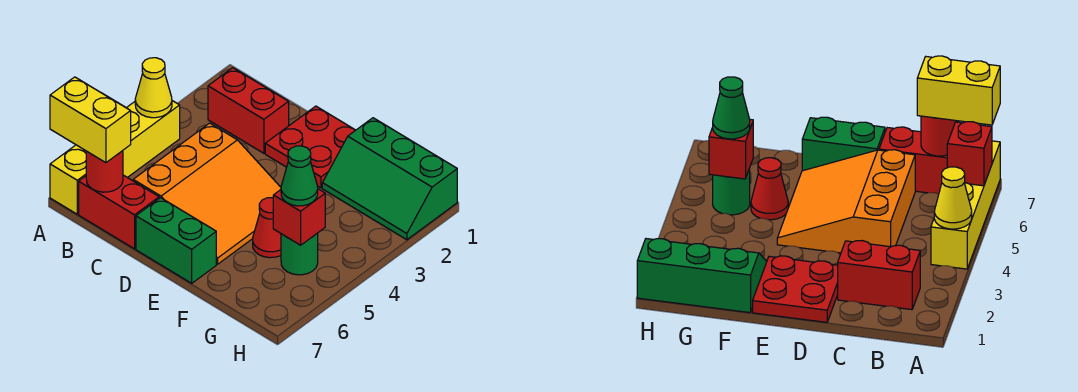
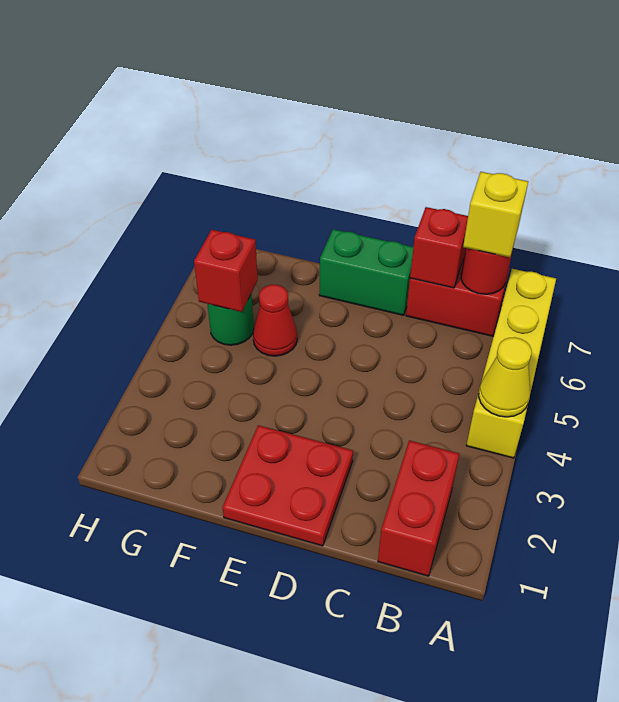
red brick A6 level 2 -> red brick C7 level 2
yellow brick A7:B7 level 3 -> yellow brick B7 level 3
red brick B2:C2 level 1 -> red brick B1:B2 level 1
orange slope C4:E6 level 1 top C -> none
green slope F1:H2 level 1 top 1 -> none
green cone G5 level 3 -> none

